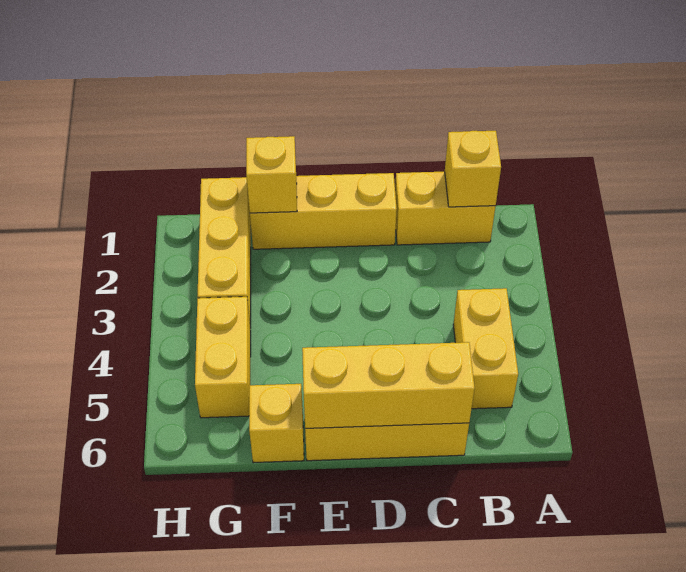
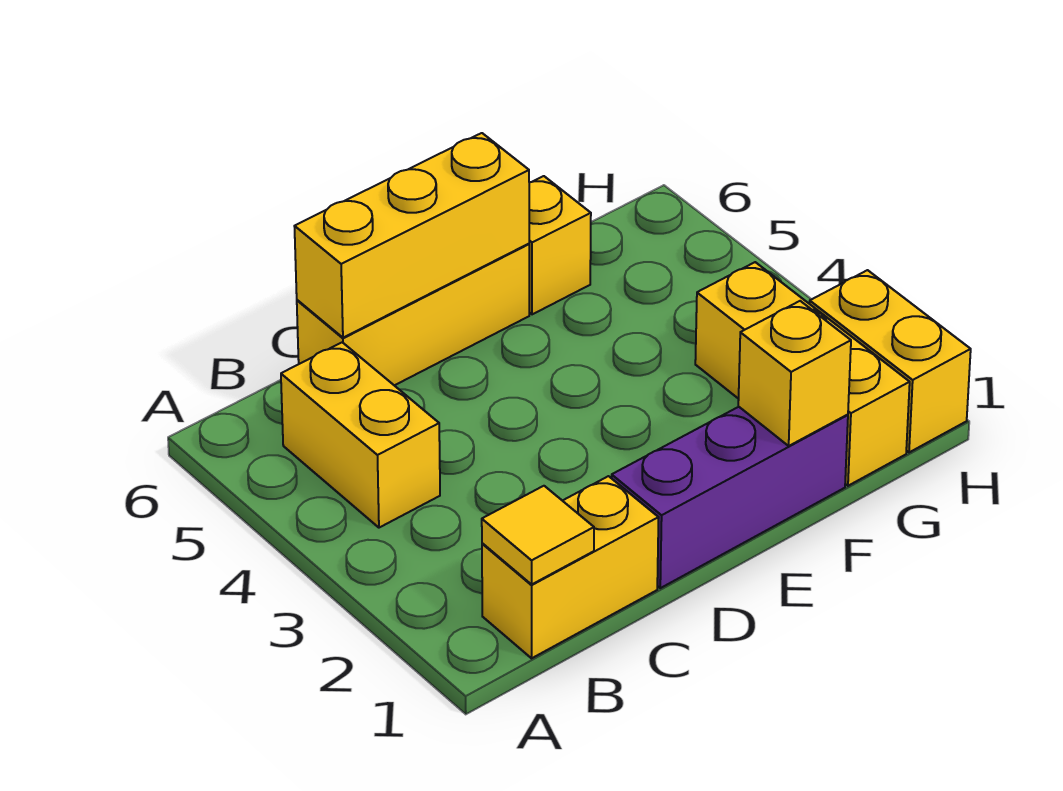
yellow brick B1 level 2 -> yellow tile B1 level 2
yellow brick D1:F1 level 1 -> purple brick D1:F1 level 1
yellow brick G4:G5 level 1 -> yellow brick H1:H2 level 1

